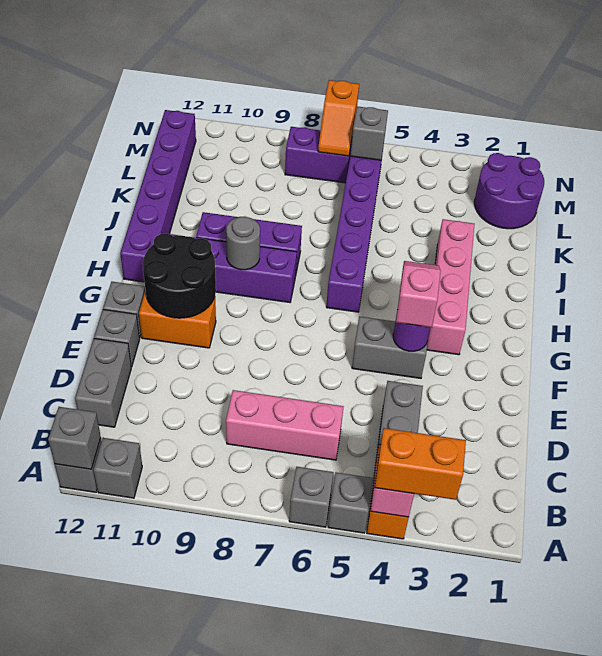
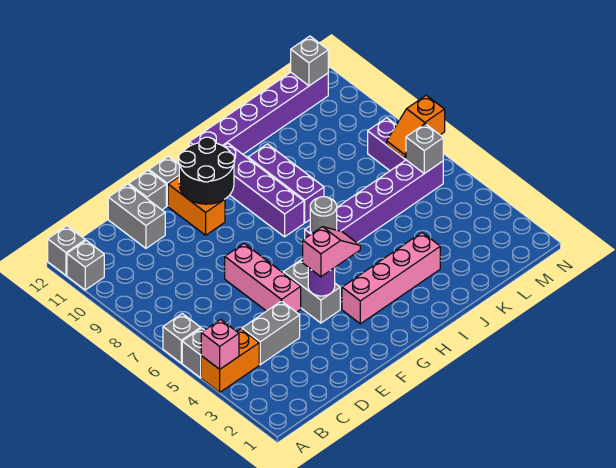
orange brick A3:A4 level 3 -> none
grey brick A12 level 2 -> grey brick M12 level 2
pink brick C6:C8 level 1 -> pink brick E5:E7 level 1
grey brick C12:D12 level 1 -> grey brick D11:D12 level 1
grey round brick H9 level 2 -> grey round brick H6 level 2
purple round brick L1:M2 level 1 -> none

